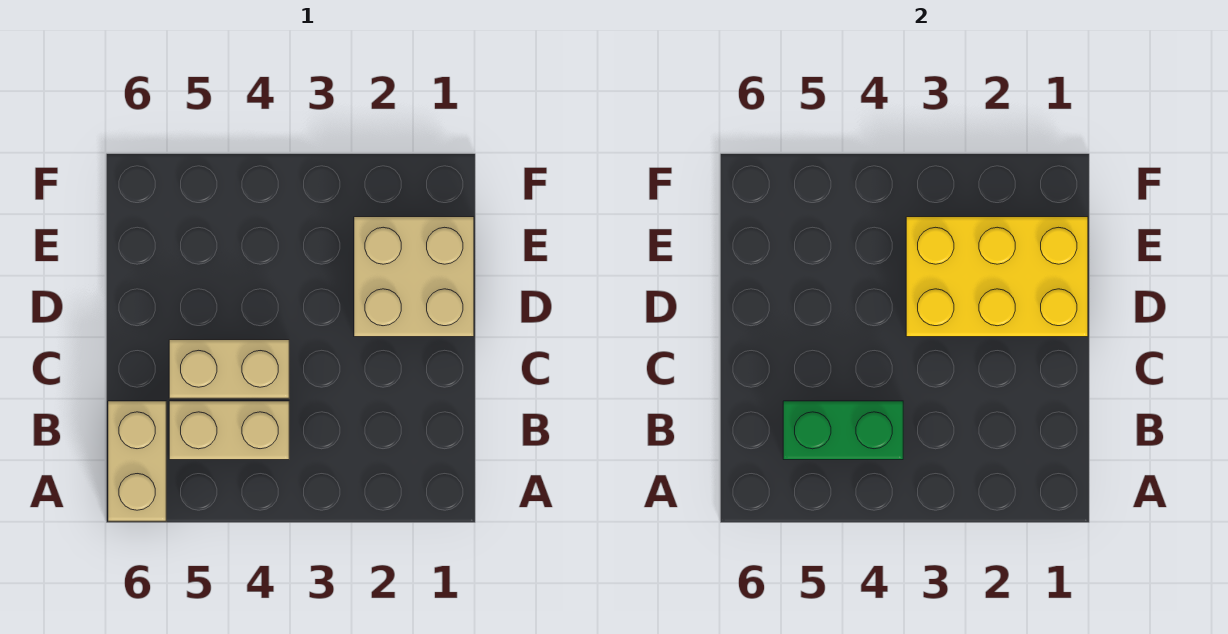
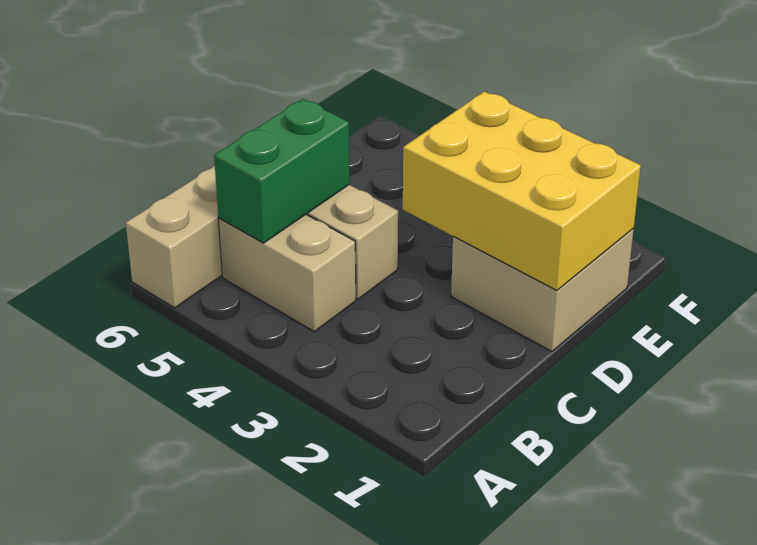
green brick B4:B5 level 2 -> green brick B5:C5 level 2

